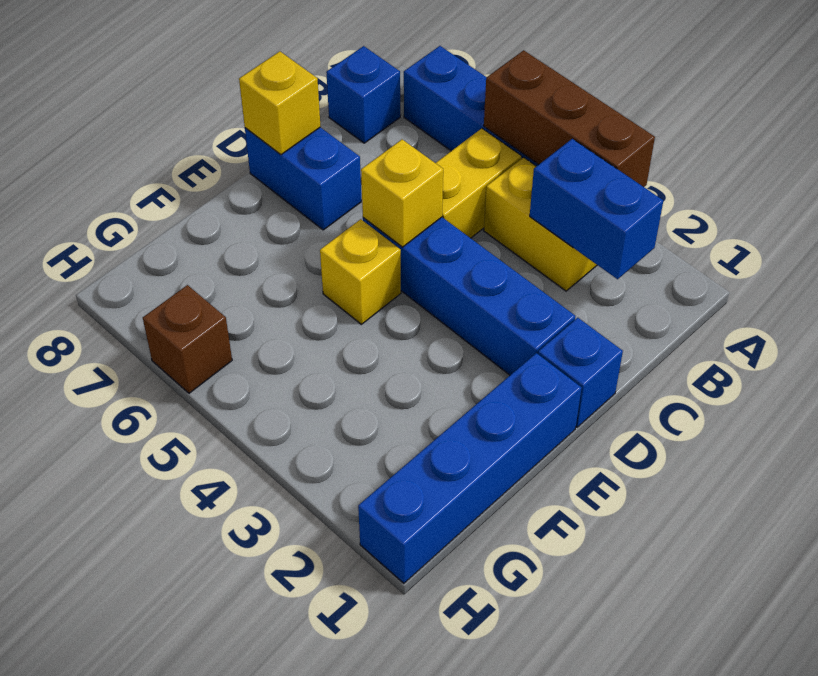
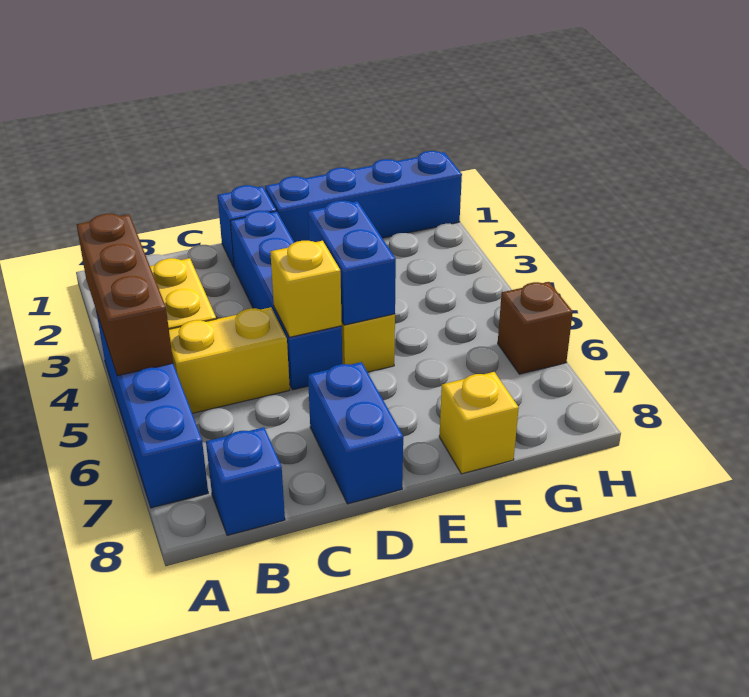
blue brick B2:B3 level 2 -> blue brick E4:E5 level 2
yellow brick D8 level 2 -> yellow brick F8 level 1

